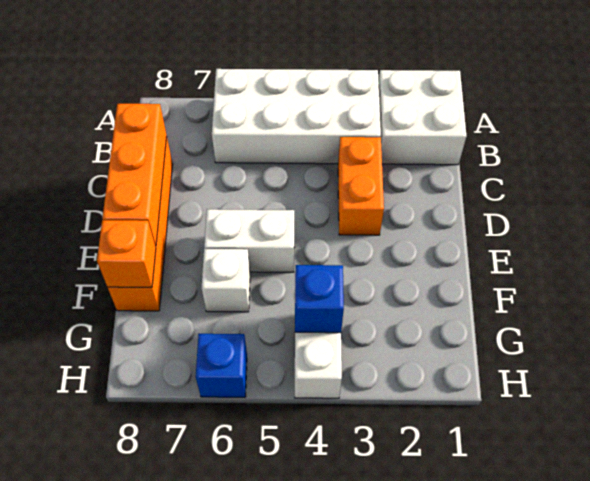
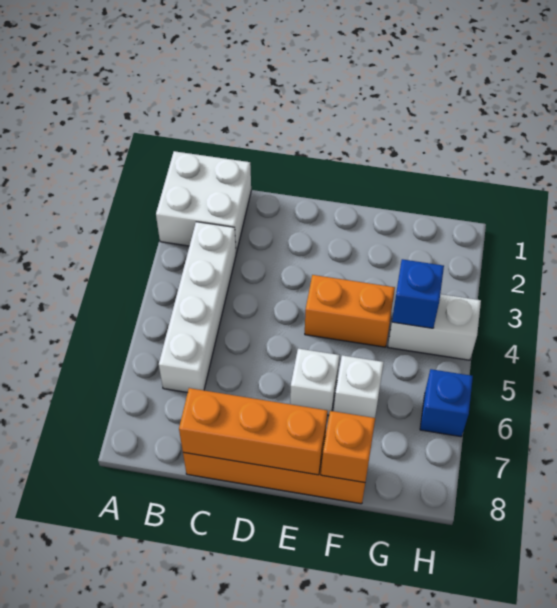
white brick A3:B6 level 1 -> white brick B3:B6 level 1
orange brick C3:D3 level 1 -> orange brick E4:F4 level 1
white brick E5:E6 level 1 -> white brick E6 level 1

